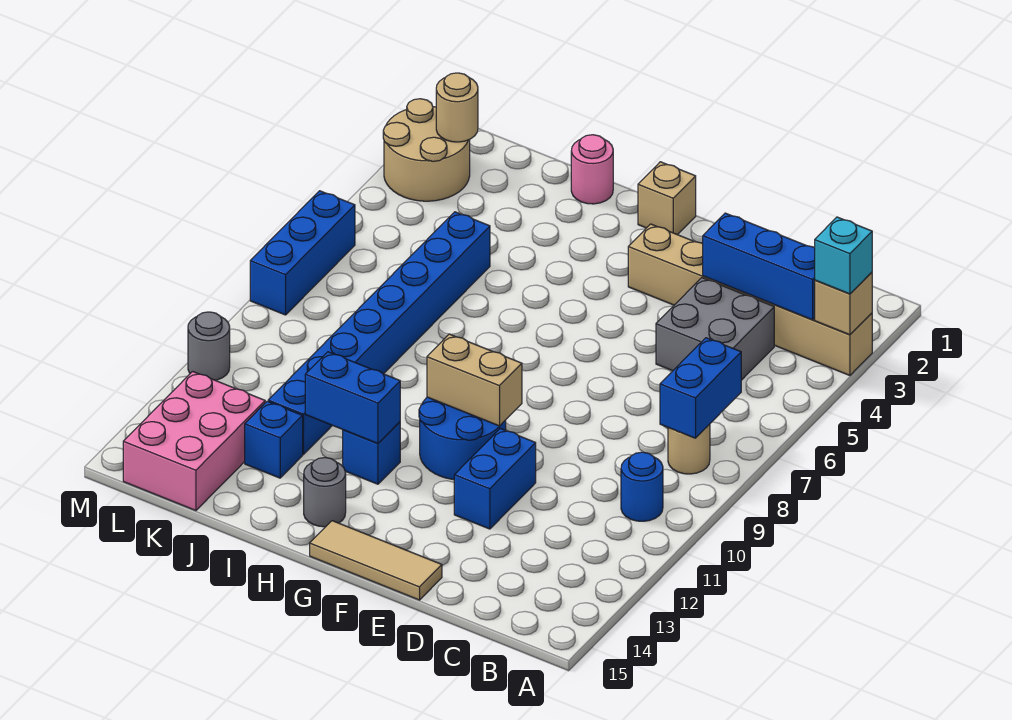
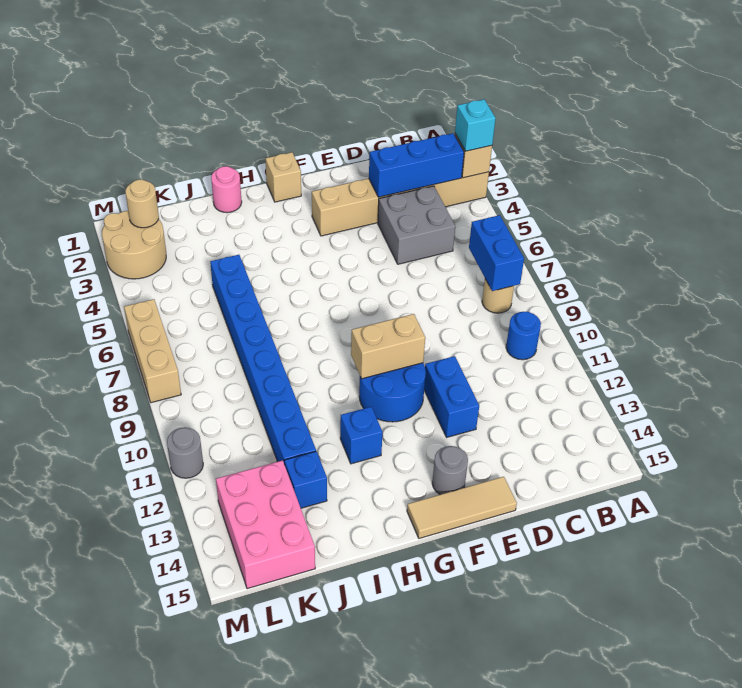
blue brick H12:I12 level 2 -> none
grey round brick H14 level 1 -> grey round brick F14 level 1
blue brick M6:M8 level 1 -> tan brick M6:M8 level 1

